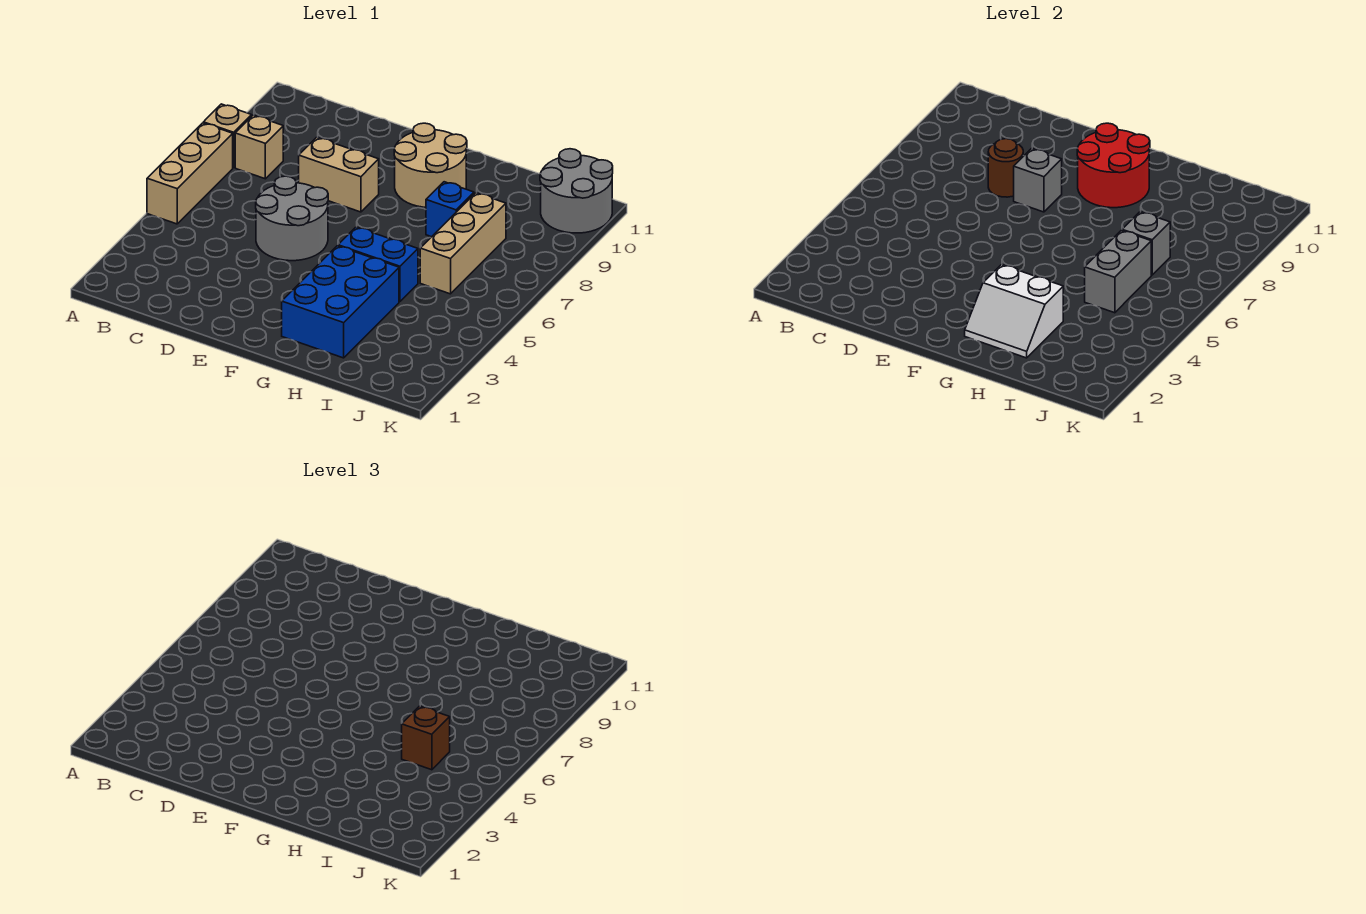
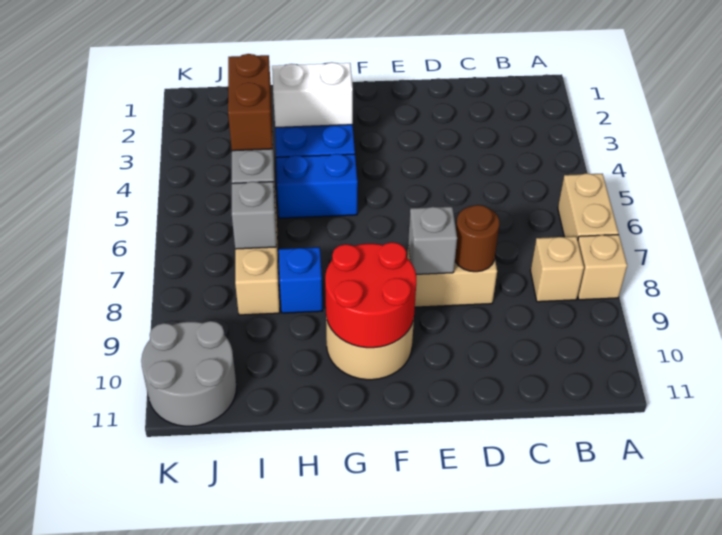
tan brick A5:A7 level 1 -> tan brick A6:A7 level 1
grey round brick D5:E6 level 1 -> none
brown brick I5 level 3 -> brown brick I4:I5 level 3

